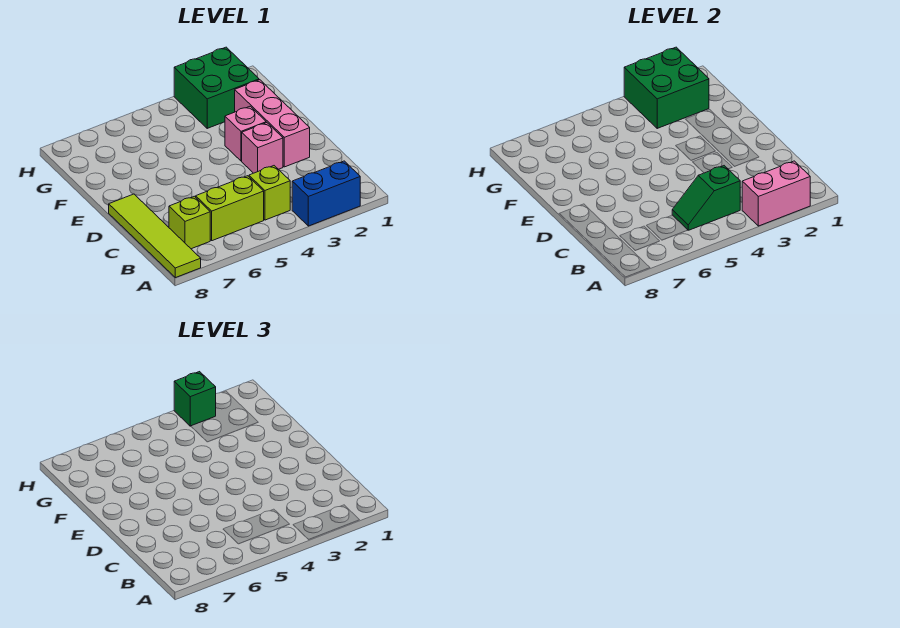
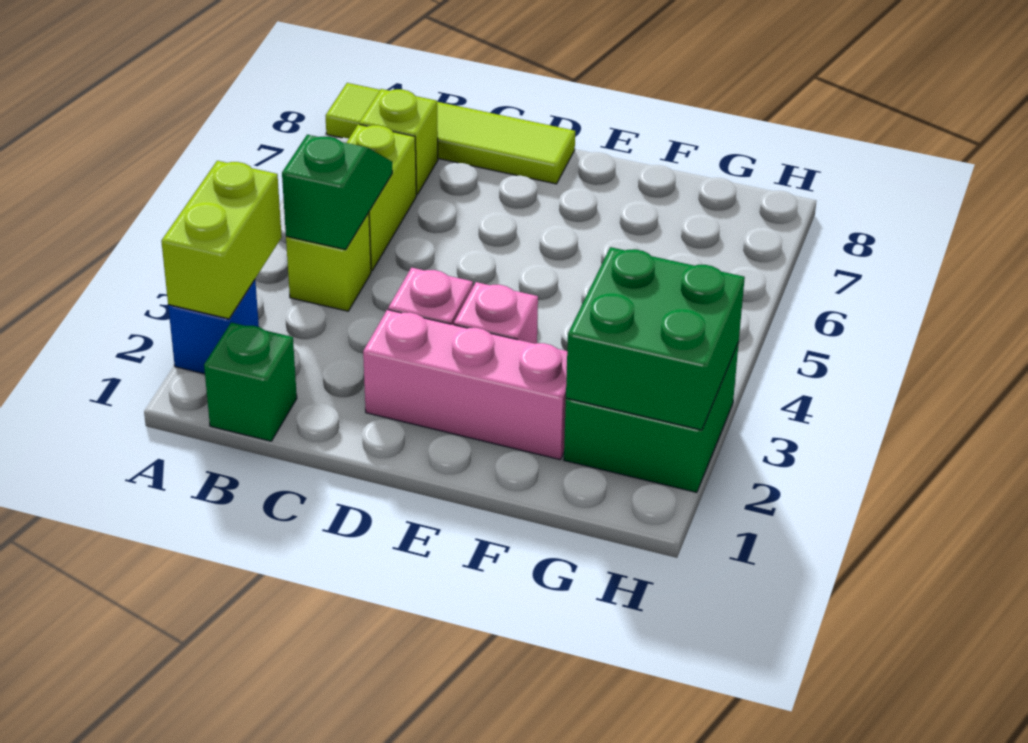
blue brick A2:A3 level 1 -> blue brick A2 level 1
pink brick A2:A3 level 2 -> lime brick A2:A3 level 2
green brick H3 level 3 -> green brick B1 level 1

